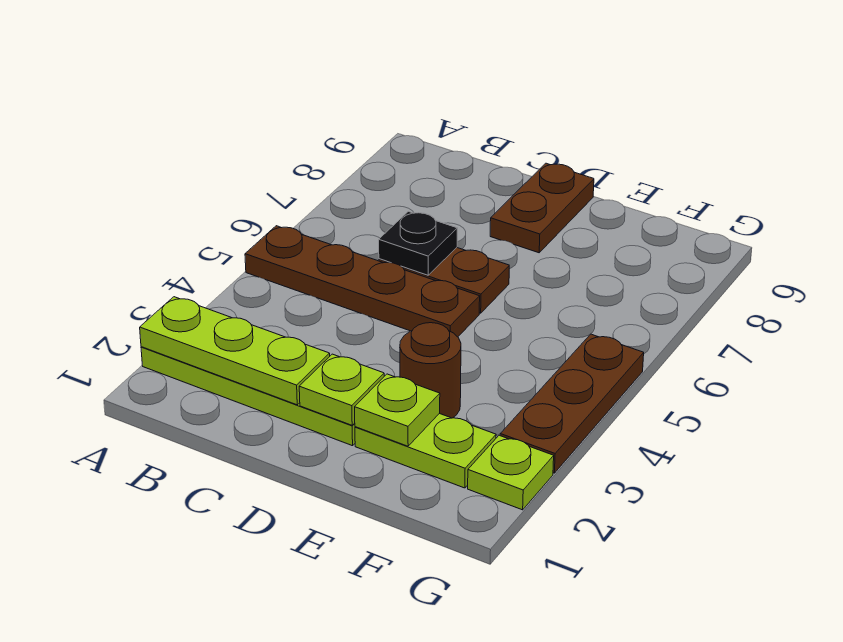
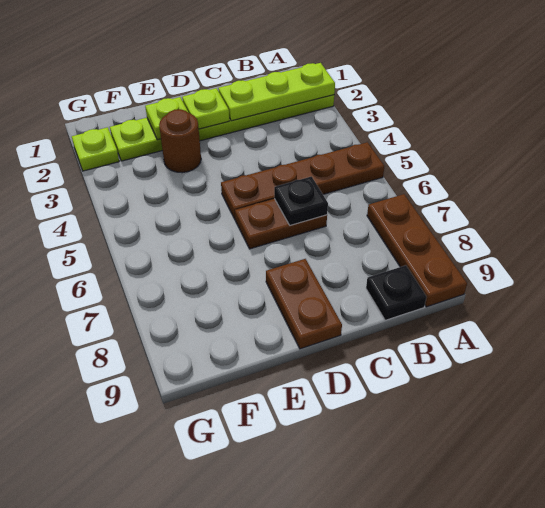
none -> black plate B9 level 1
brown plate G3:G5 level 1 -> brown plate A7:A9 level 1

